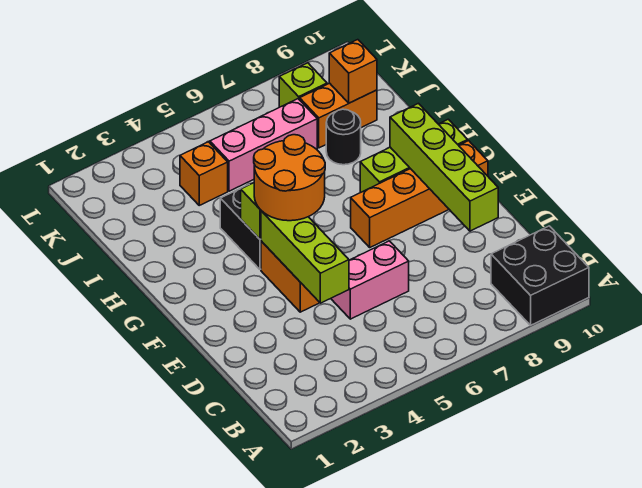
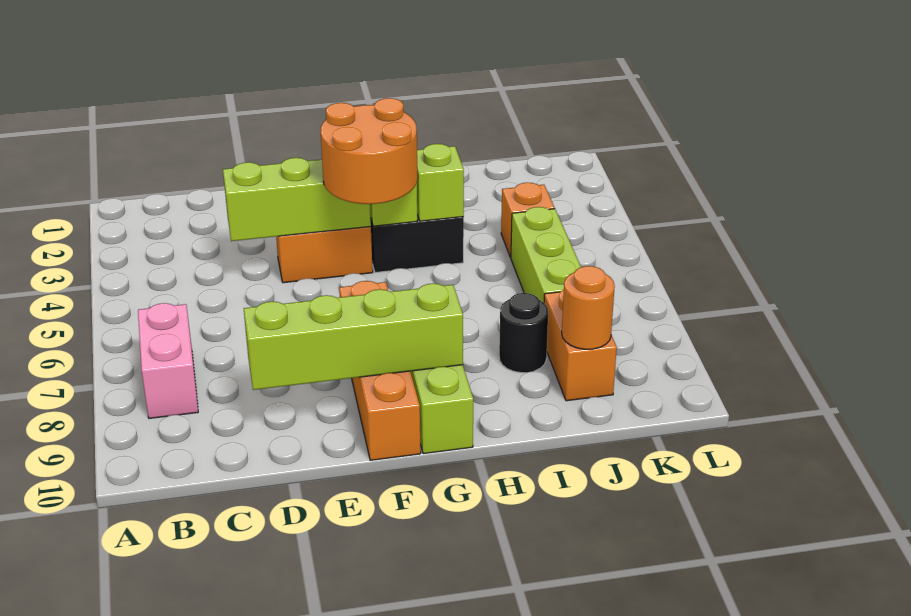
black brick A9:B10 level 1 -> none
pink brick D5:D6 level 1 -> pink brick B7:B8 level 1
pink brick J5:J7 level 1 -> lime brick J5:J7 level 1
orange brick J9 level 2 -> orange round brick J9 level 2
lime brick K8 level 1 -> lime brick H4 level 2

